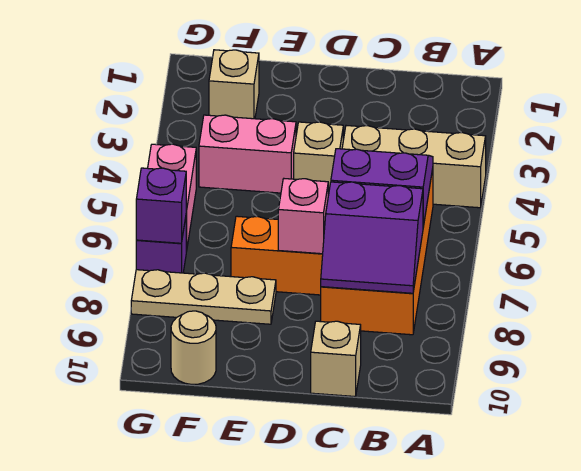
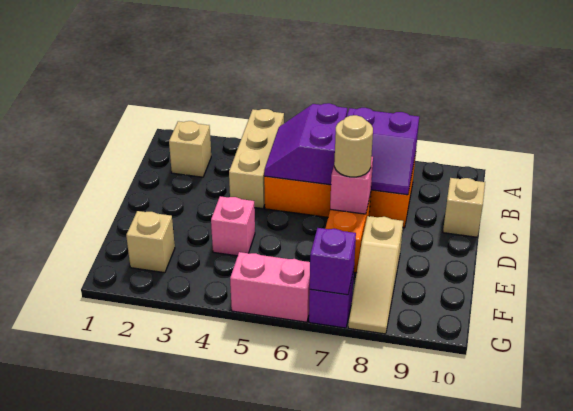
purple slope B7:C8 level 2 top 7 -> purple slope B7:C8 level 2 top B
tan brick D4 level 1 -> tan brick B2 level 1
pink brick E4:F4 level 1 -> pink brick E4 level 1
tan plate E8:G8 level 1 -> tan slope E8:G8 level 1 top E
tan round brick F10 level 1 -> tan round brick D7 level 3

